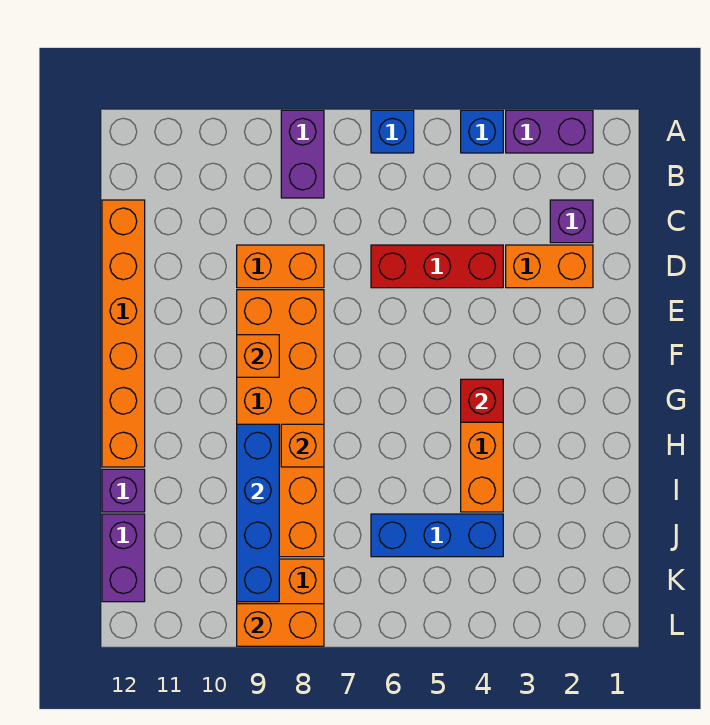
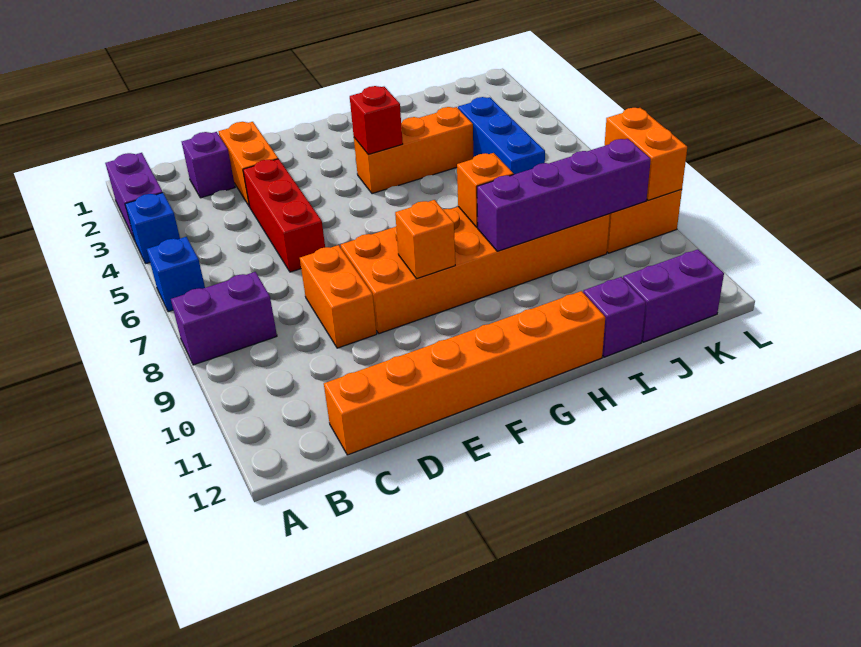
blue brick H9:K9 level 2 -> purple brick H9:K9 level 2

